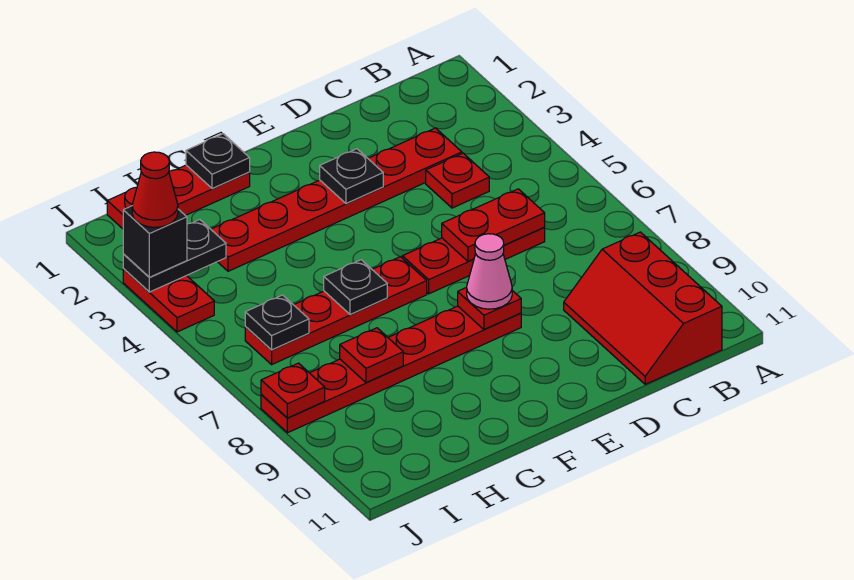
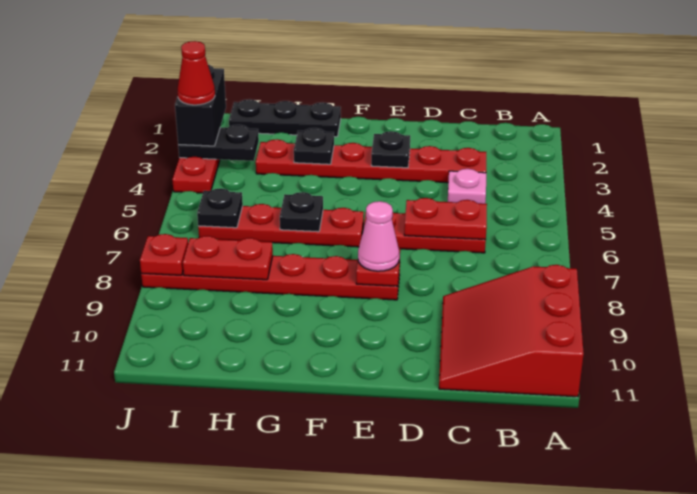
red slope B9:C11 level 1 top B -> red slope A9:C11 level 1 top A
red plate C4 level 1 -> pink plate C4 level 1
red plate G1:I1 level 1 -> black plate G1:I1 level 1
black plate G1 level 2 -> black plate G3 level 2
red plate H8 level 2 -> red plate H8:I8 level 2
black brick J3 level 3 -> black brick J2:J3 level 3

